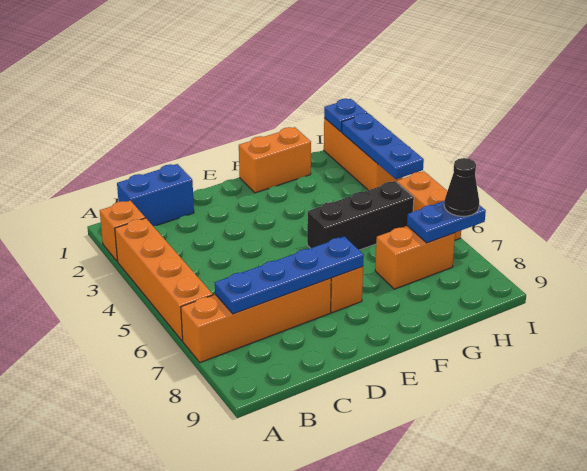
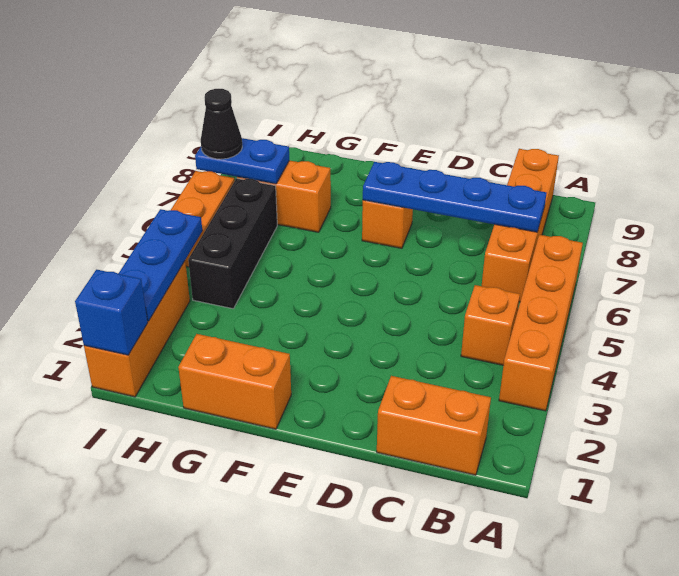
orange brick A2 level 1 -> orange brick B4 level 1
orange brick A7:D7 level 1 -> orange brick B6:B9 level 1
blue brick B1:C1 level 1 -> orange brick B1:C1 level 1
black brick F5:H5 level 1 -> black brick H4:H6 level 1
blue plate I1 level 2 -> blue brick I1 level 2

